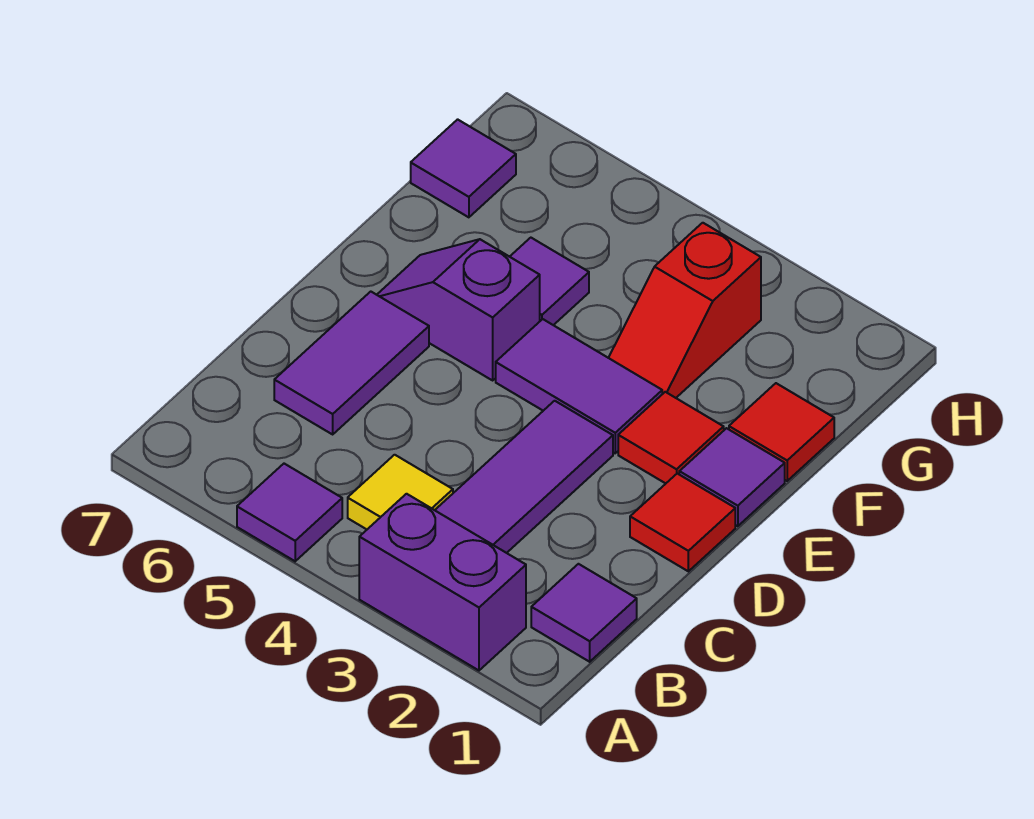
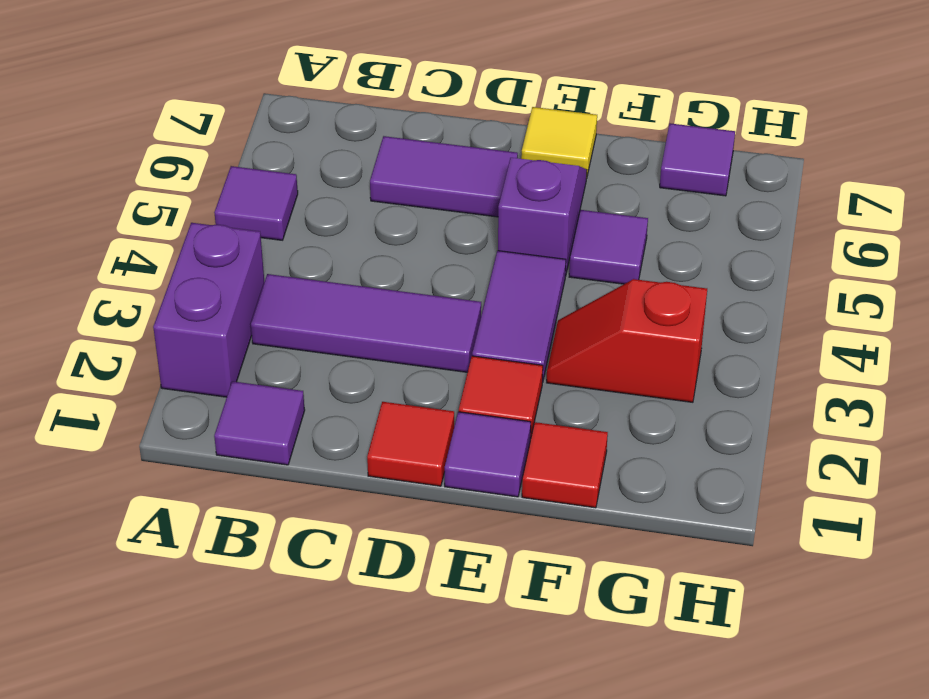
yellow tile B4 level 1 -> yellow tile E7 level 1

